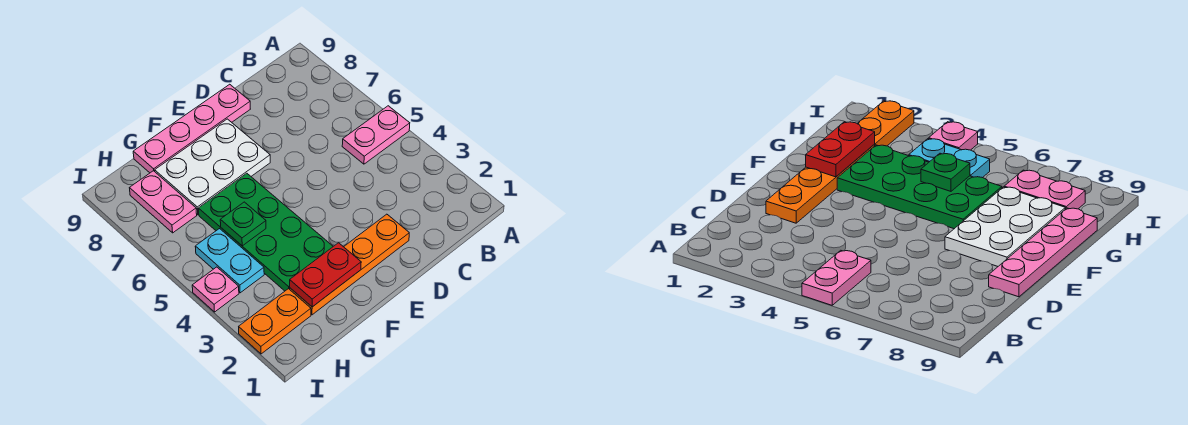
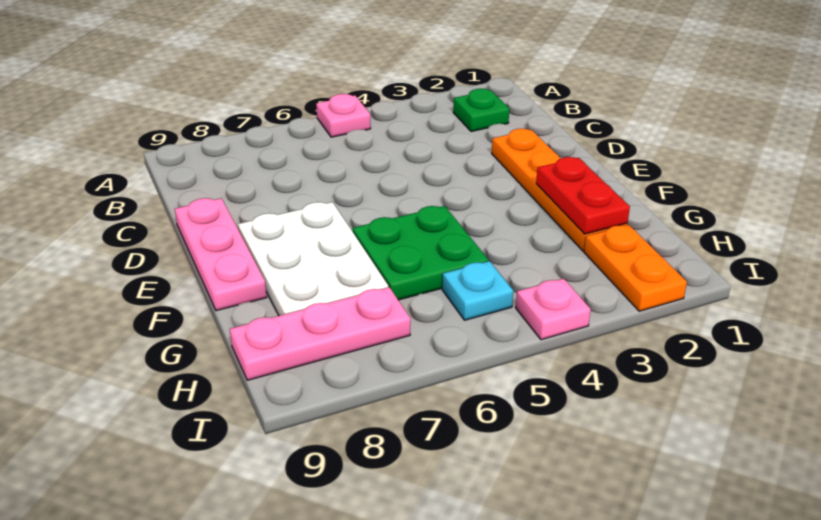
pink plate A5:B5 level 1 -> pink plate A5 level 1
pink plate D9:G9 level 1 -> pink plate D9:F9 level 1
green plate F3:G6 level 1 -> green plate F5:G6 level 1
green plate G5 level 2 -> green plate B2 level 1
cyan plate H4:H5 level 1 -> cyan plate H5 level 1
pink plate H7:H8 level 1 -> pink plate H7:H9 level 1

